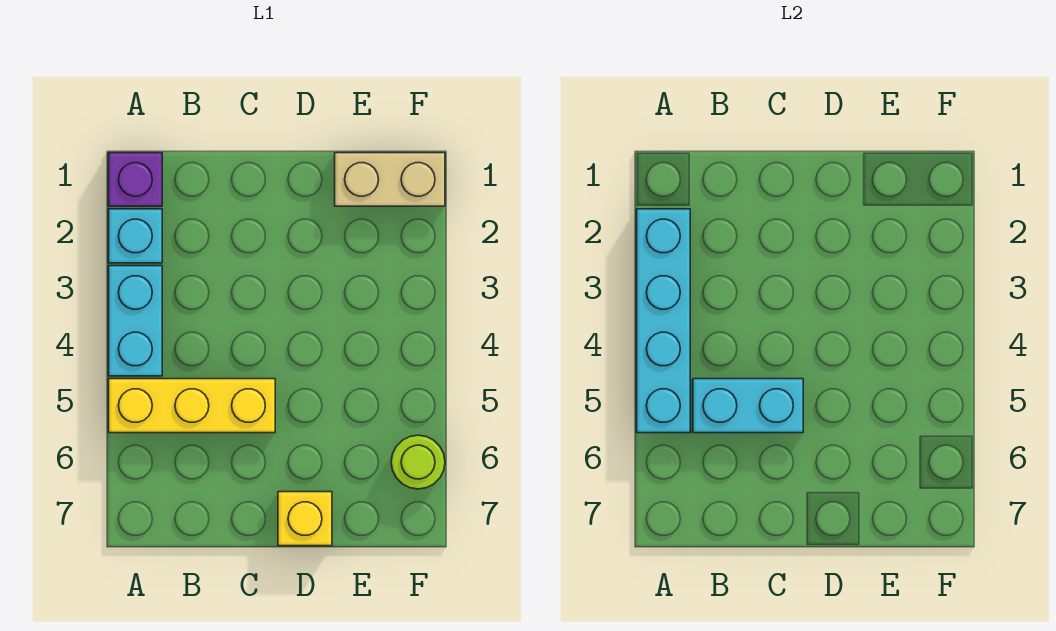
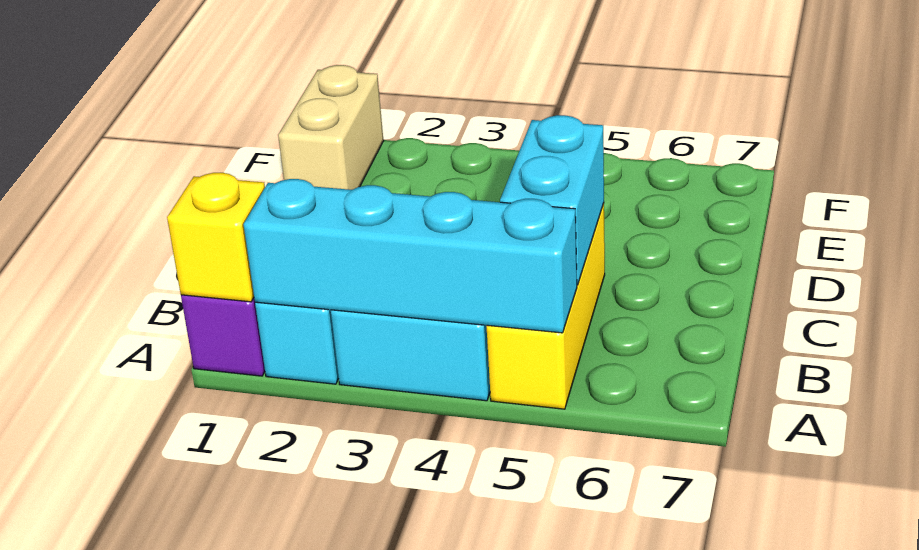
yellow brick D7 level 1 -> yellow brick A1 level 2
lime round brick F6 level 1 -> none

